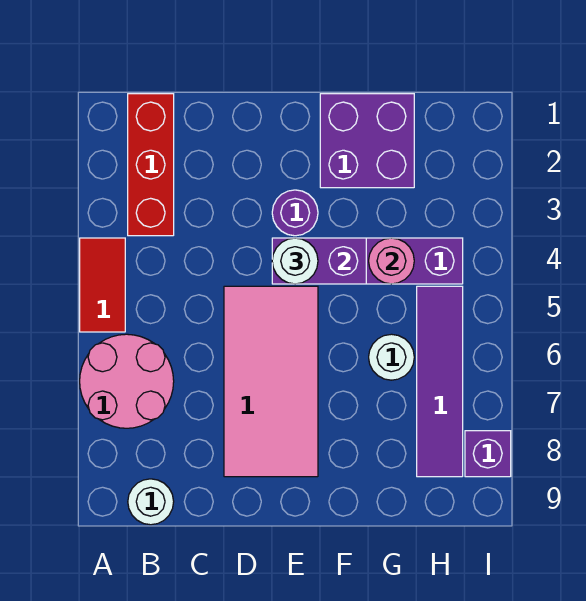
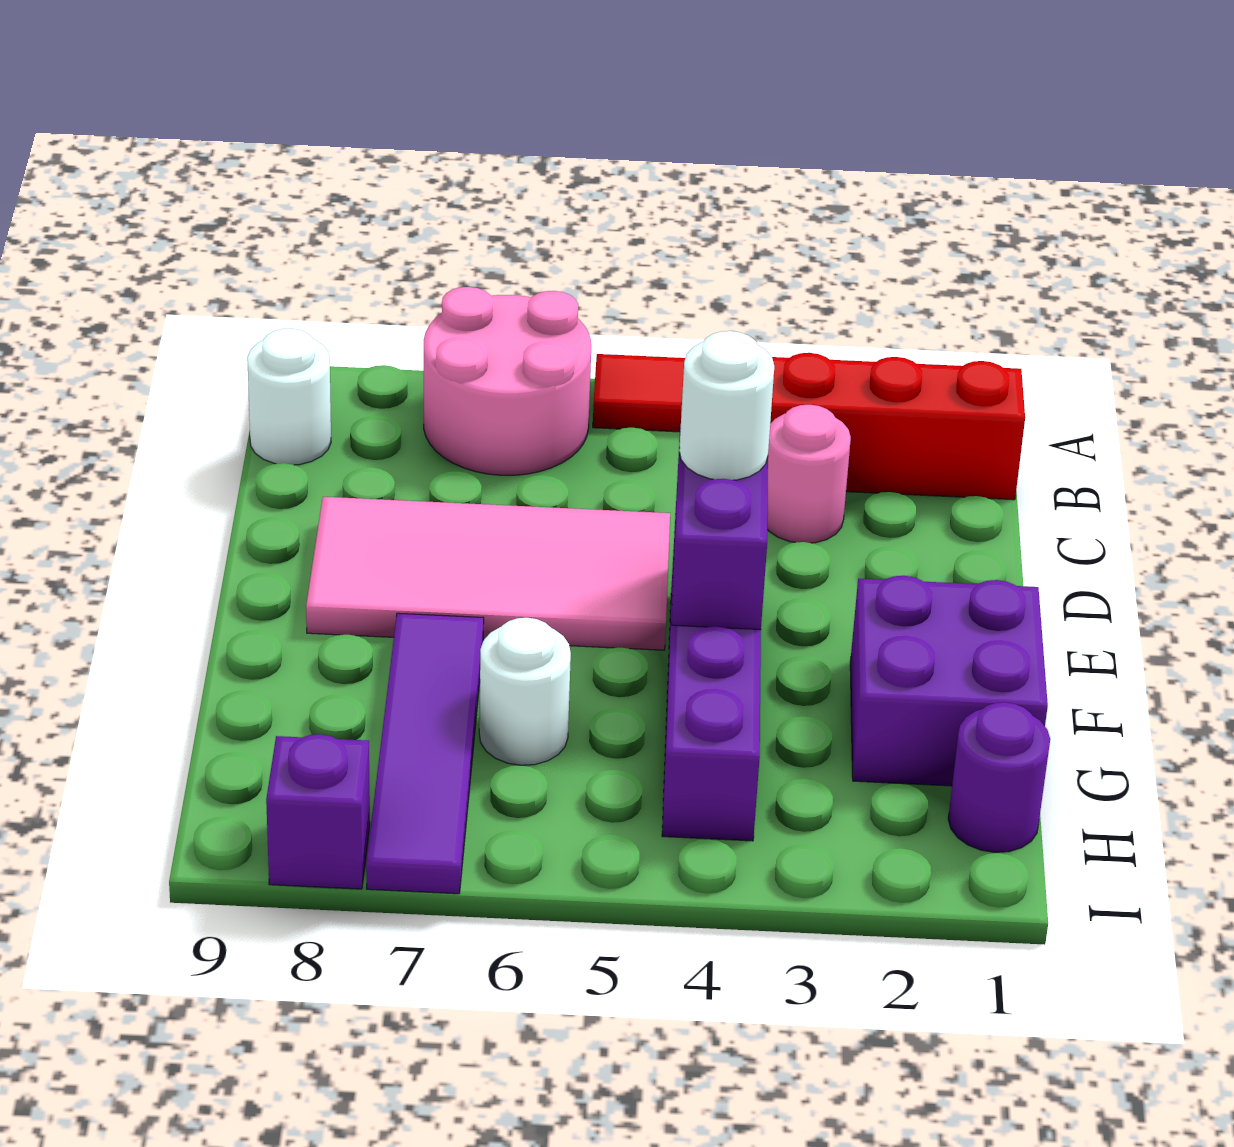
purple round brick E3 level 1 -> purple round brick H1 level 1
pink round brick G4 level 2 -> pink round brick C3 level 1
purple tile H5:H8 level 1 -> purple tile F7:I7 level 1

